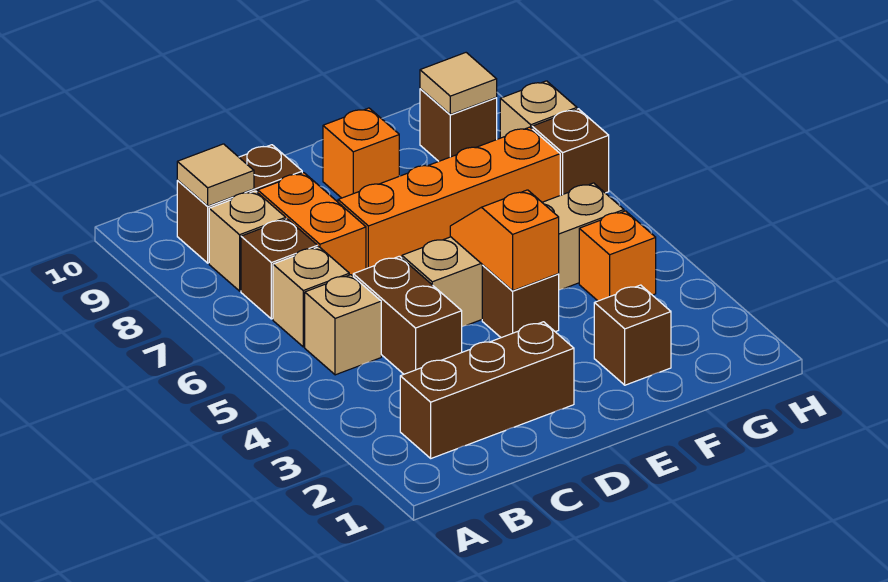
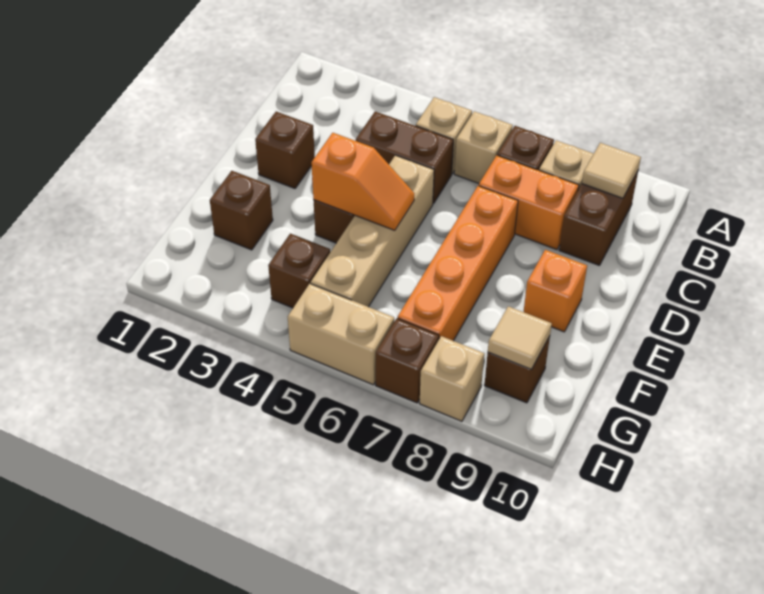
brown brick B2:D2 level 1 -> brown brick D2 level 1
orange brick G4 level 1 -> brown brick G4 level 1
none -> tan brick H5:H6 level 1

